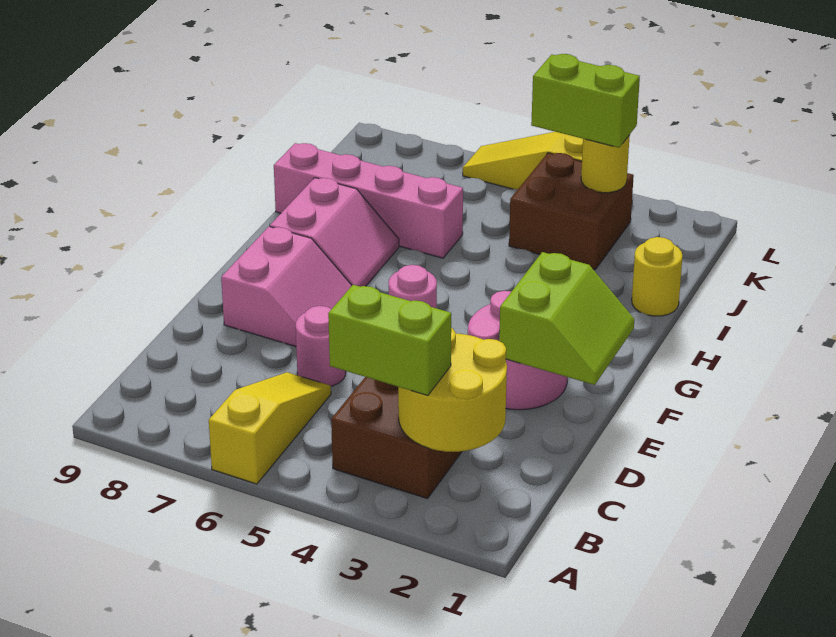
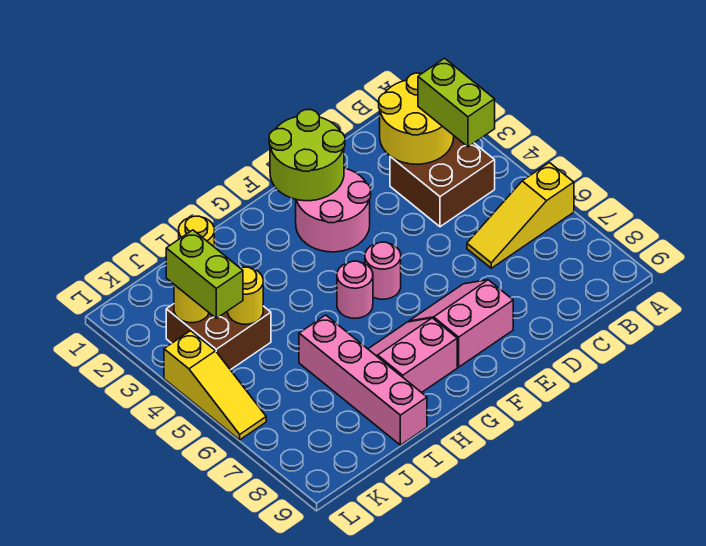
pink round brick D6 level 1 -> pink round brick G5 level 1
lime slope E1:F2 level 2 top 2 -> lime round brick E1:F2 level 2
none -> yellow round brick J4 level 2

